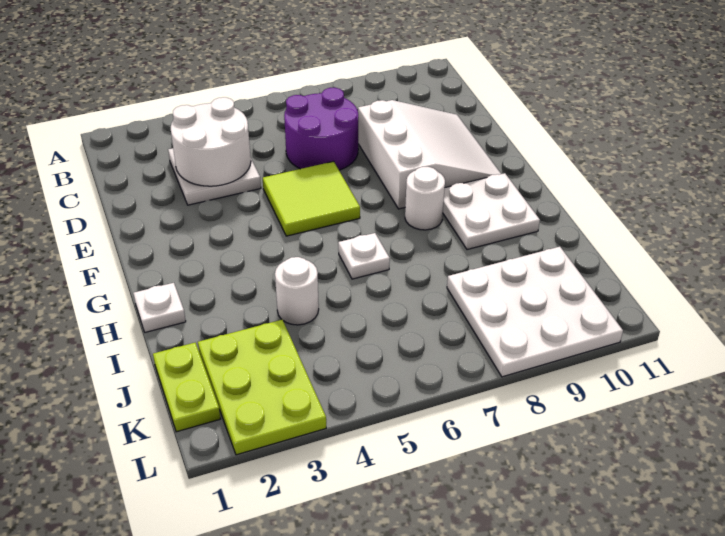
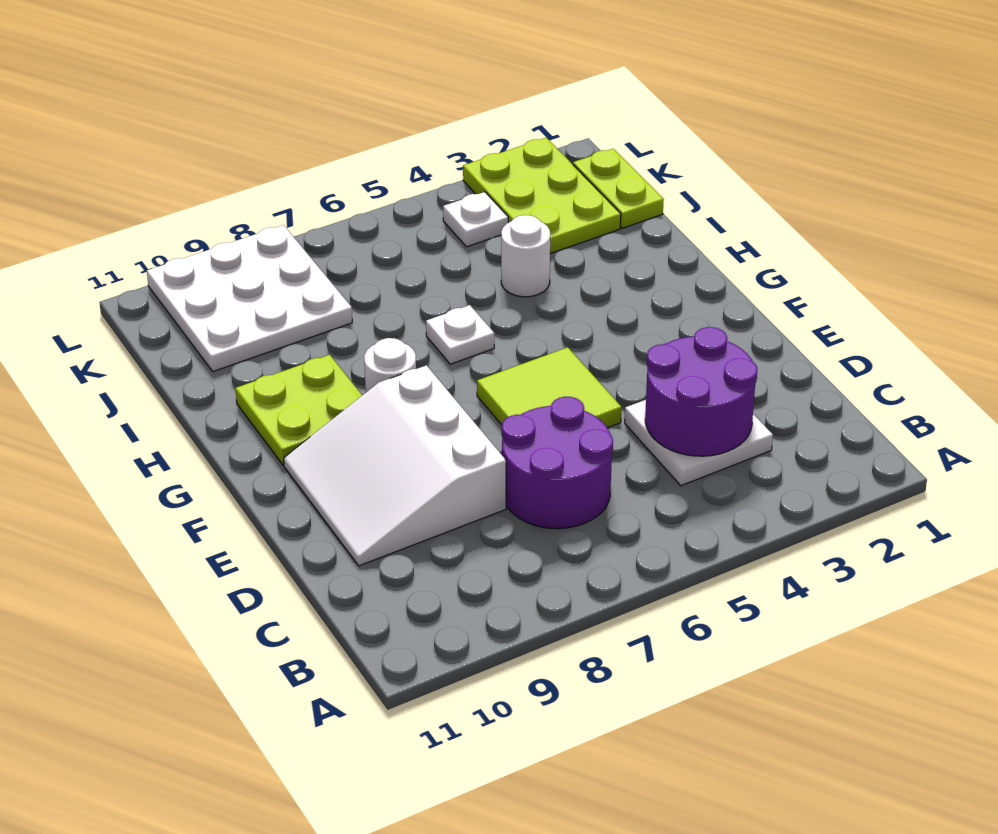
white round brick C3:D4 level 2 -> purple round brick C3:D4 level 2
white plate G9:H10 level 1 -> lime plate G9:H10 level 1
white plate H1 level 1 -> white plate K4 level 1

